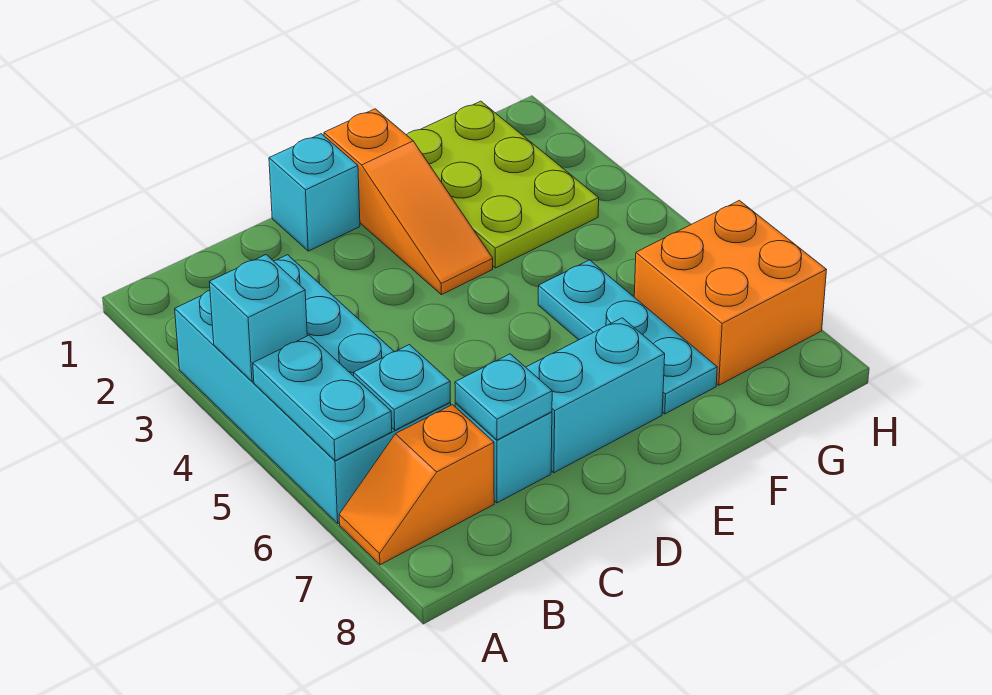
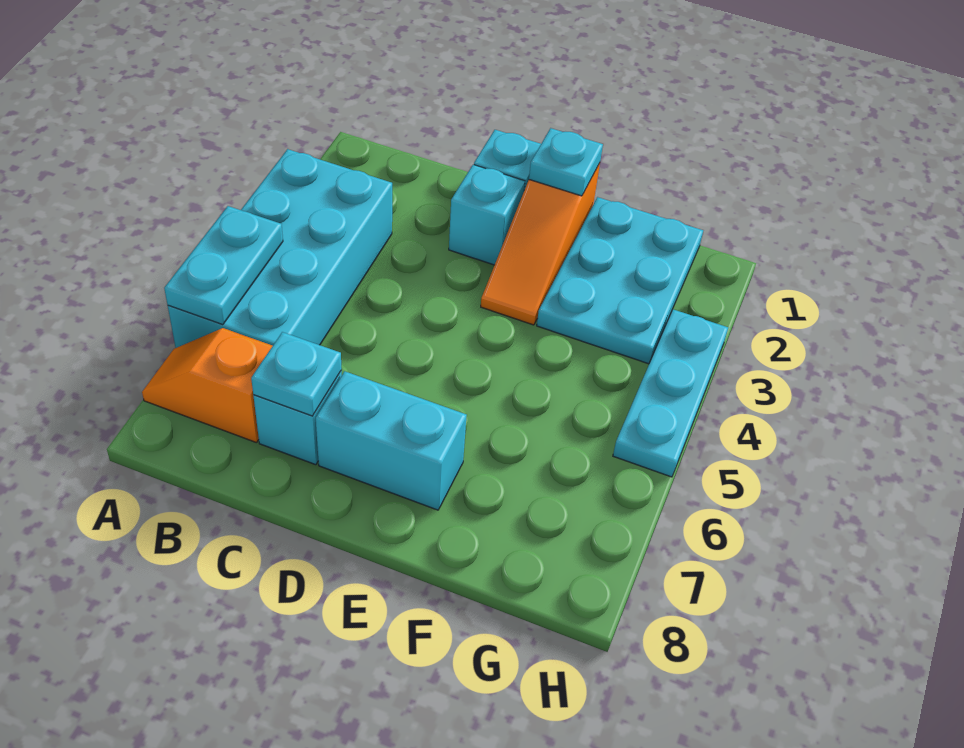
cyan brick A4 level 2 -> cyan brick D2 level 1
cyan plate B6 level 2 -> cyan plate E1 level 2
lime plate F1:G3 level 1 -> cyan plate F1:G3 level 1
cyan plate F5:F7 level 1 -> cyan plate H3:H5 level 1
orange brick G6:H7 level 1 -> none

